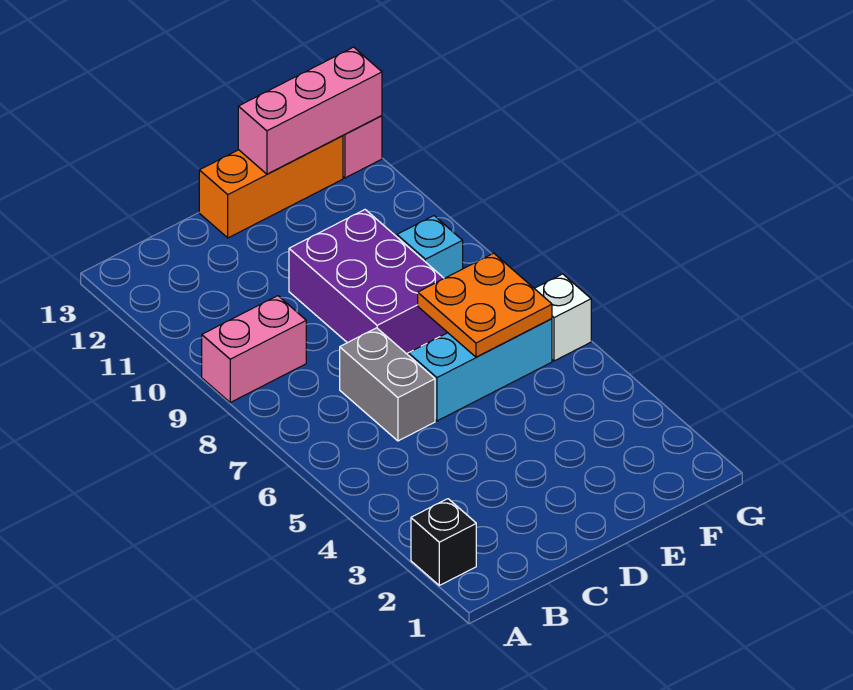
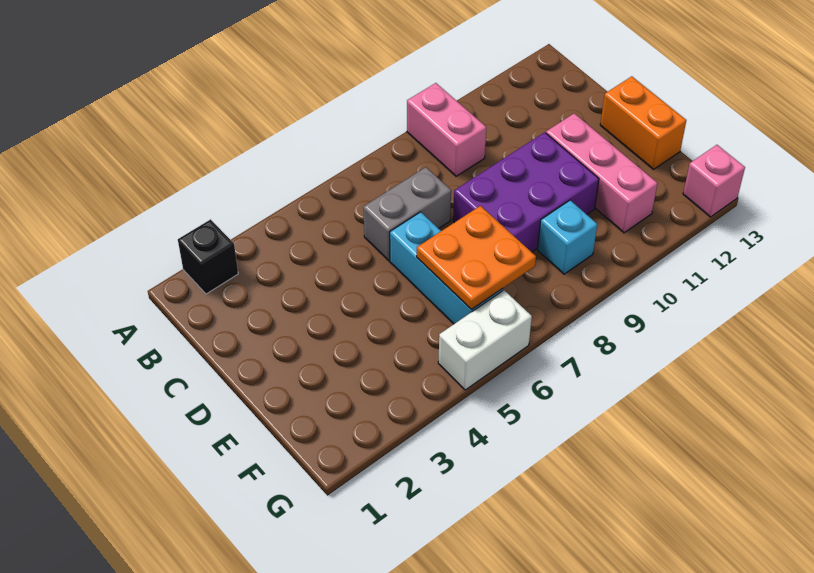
orange brick D13:F13 level 1 -> orange brick D13:E13 level 1
pink brick E13:G13 level 2 -> pink brick D11:F11 level 1
white brick G6 level 1 -> white brick G5:G6 level 1

